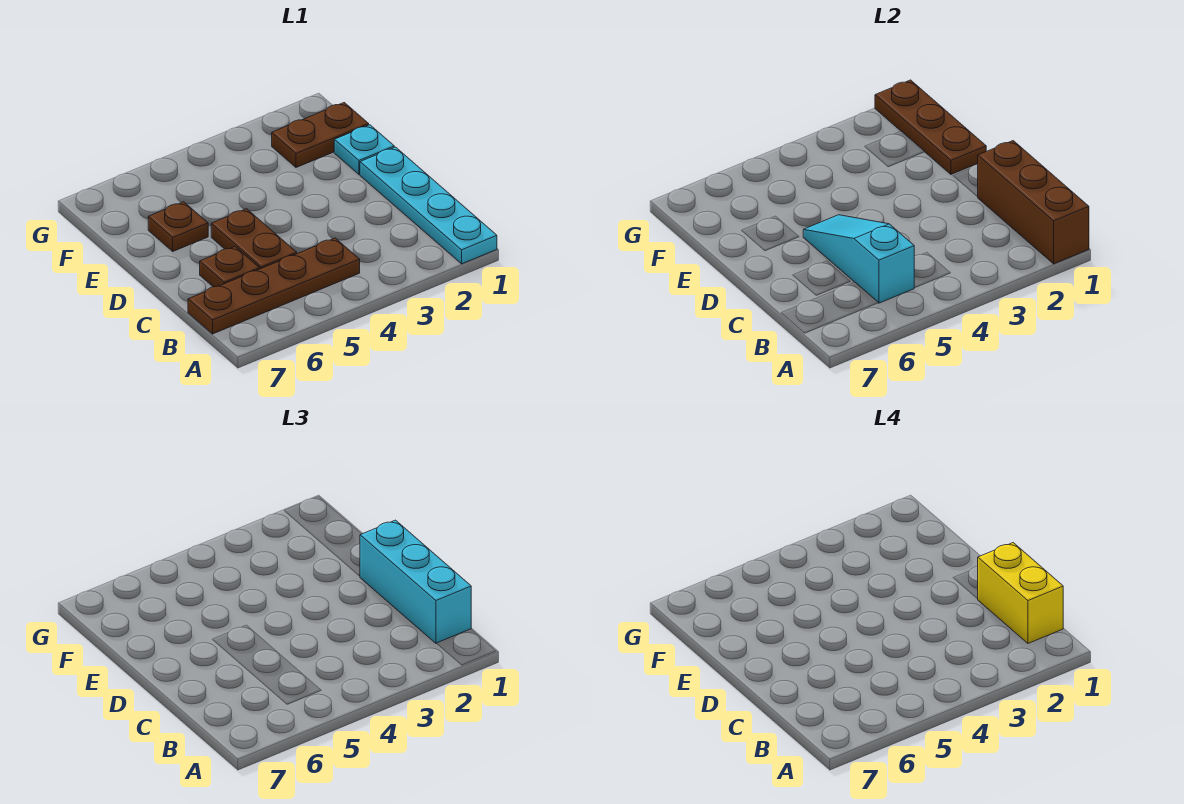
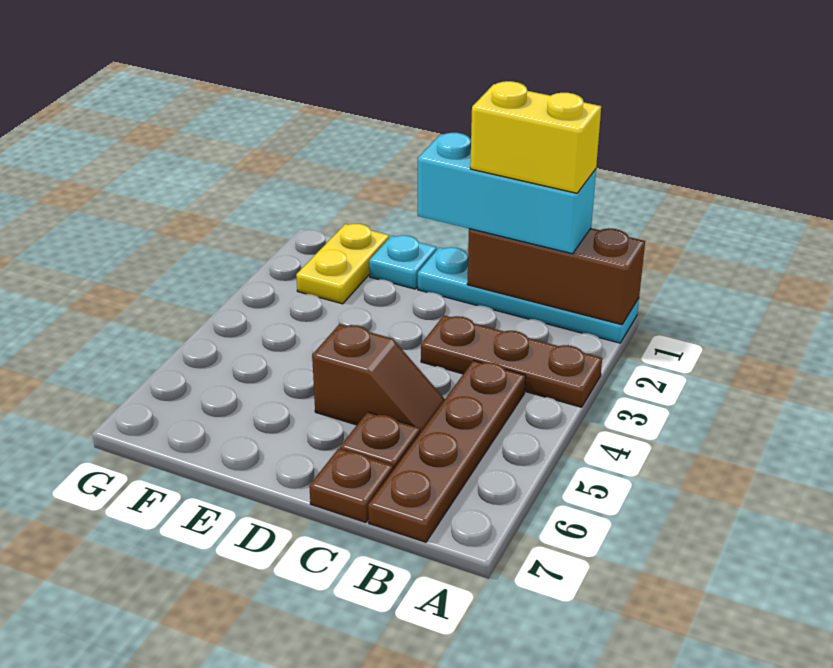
cyan slope B5:D5 level 2 top B -> none
brown plate C5:D5 level 1 -> brown slope C5:D5 level 1 top D
brown plate E1:G1 level 2 -> brown plate A3:C3 level 1
brown plate E6 level 1 -> brown plate C7 level 1
brown plate F1:F2 level 1 -> yellow plate F1:F2 level 1

